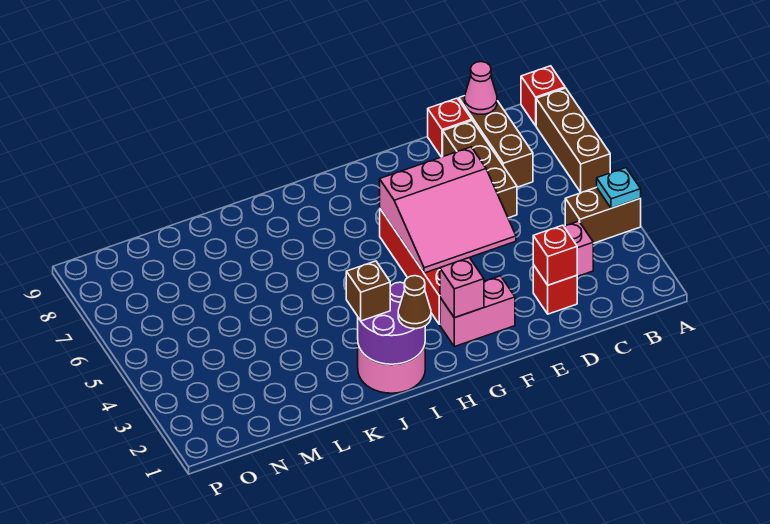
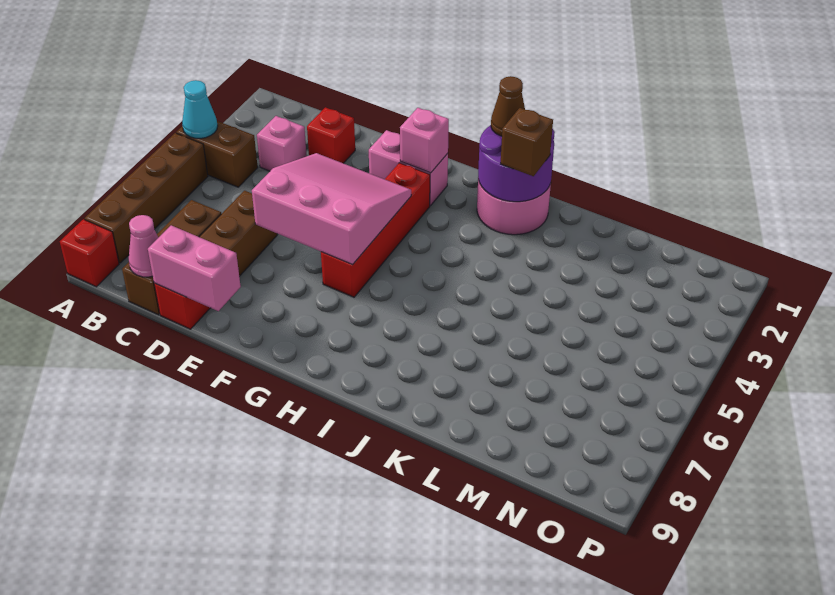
cyan plate A4 level 2 -> cyan cone A4 level 2
brown brick A6:A8 level 1 -> brown brick A5:A8 level 1
red brick D2 level 2 -> none
none -> pink brick D9:E9 level 2

